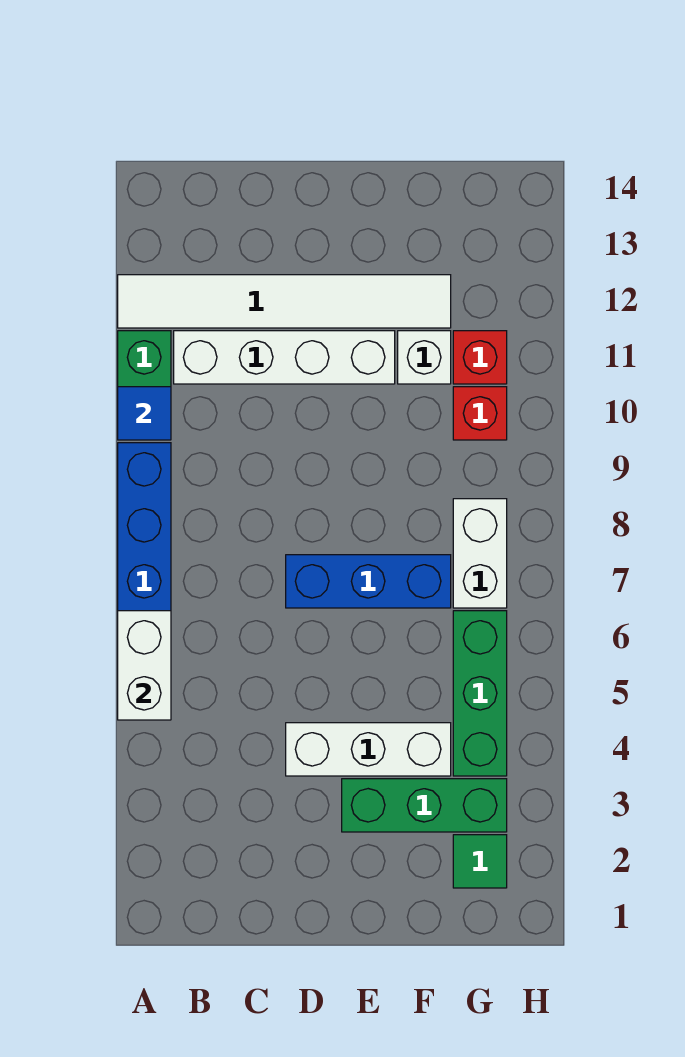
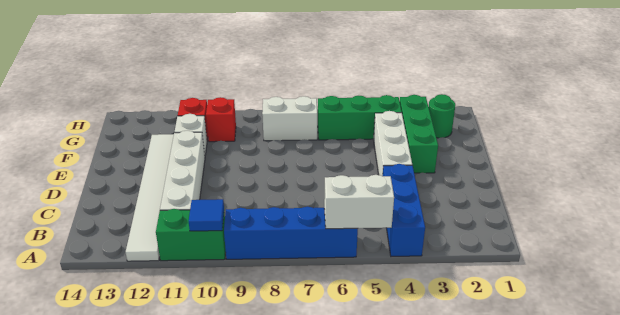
blue brick D7:F7 level 1 -> blue brick A4:C4 level 1
green tile G2 level 1 -> green round brick G2 level 1

